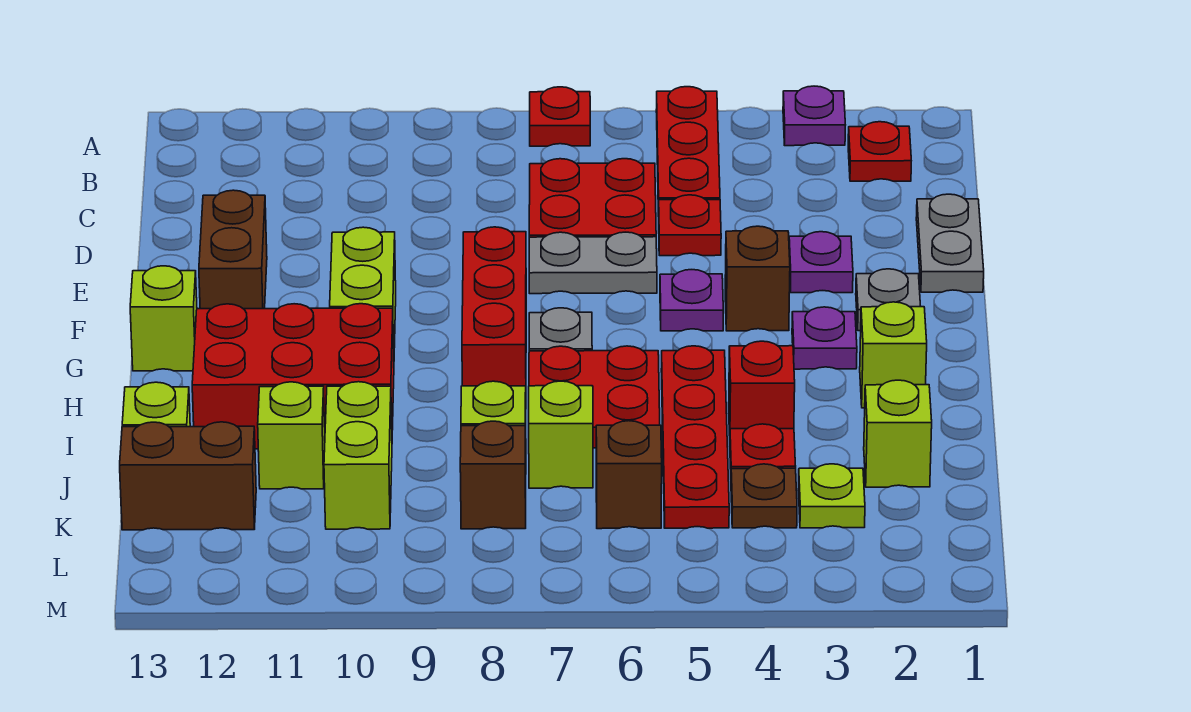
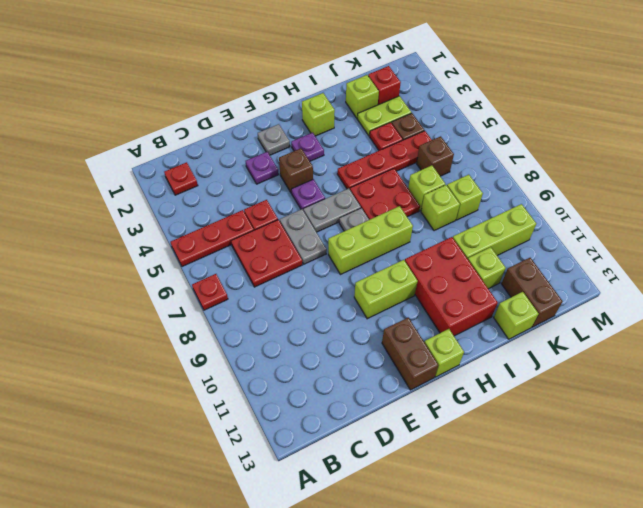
purple plate A3 level 1 -> none
grey plate D1:E1 level 1 -> grey plate F6:G6 level 1
brown brick E12:F12 level 1 -> brown brick F12:F13 level 1
red brick F8:H8 level 1 -> lime brick F8:H8 level 1
red brick I4 level 1 -> red brick K2 level 1
lime brick J10:K10 level 1 -> lime brick J10:L10 level 1
lime plate K3 level 1 -> lime plate J3:K3 level 1
brown brick K8 level 1 -> lime brick K8 level 1

